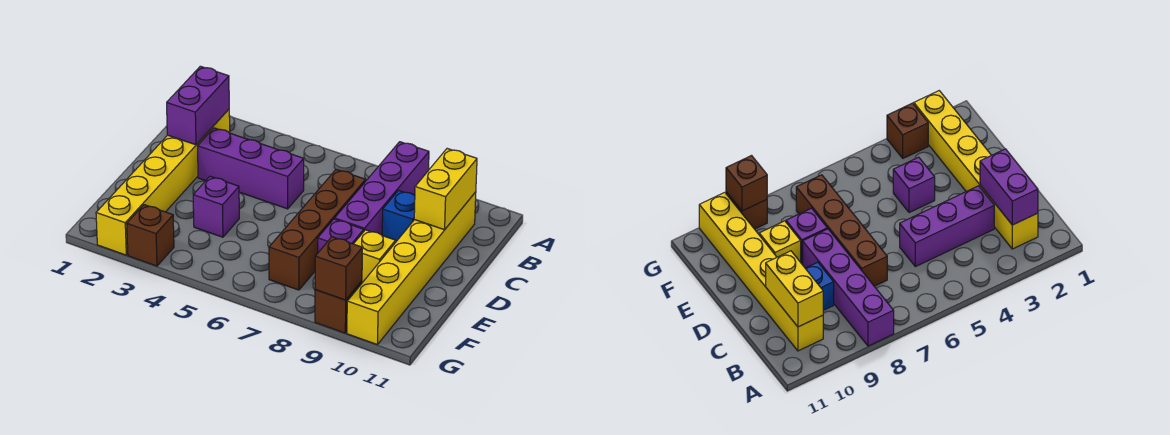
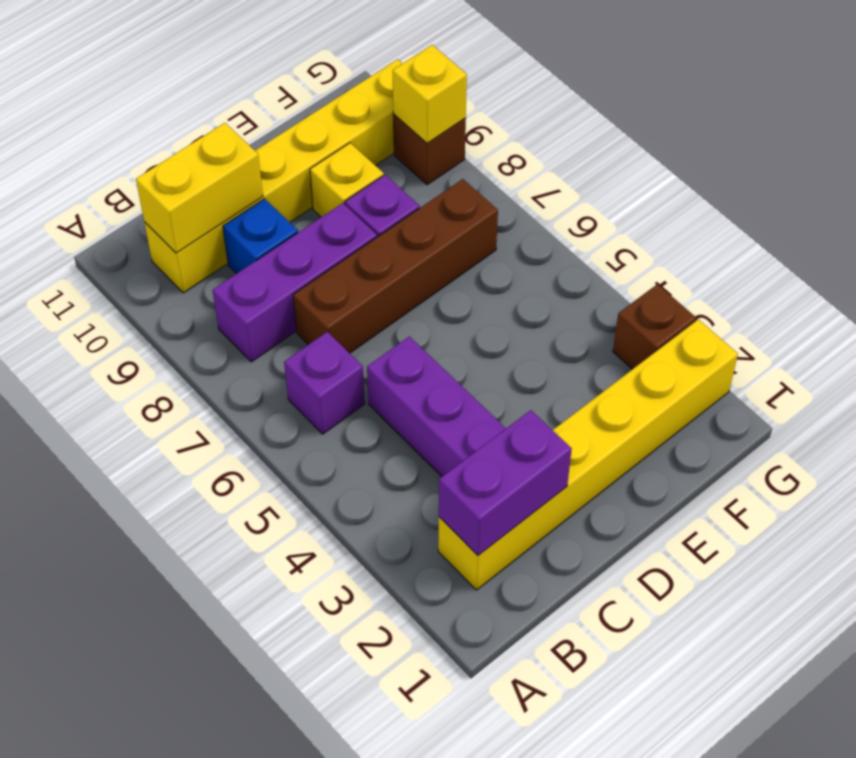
purple brick A8:D8 level 1 -> purple brick B8:D8 level 1
purple brick E4 level 1 -> purple brick B6 level 1
brown brick G9 level 2 -> yellow brick G9 level 2

